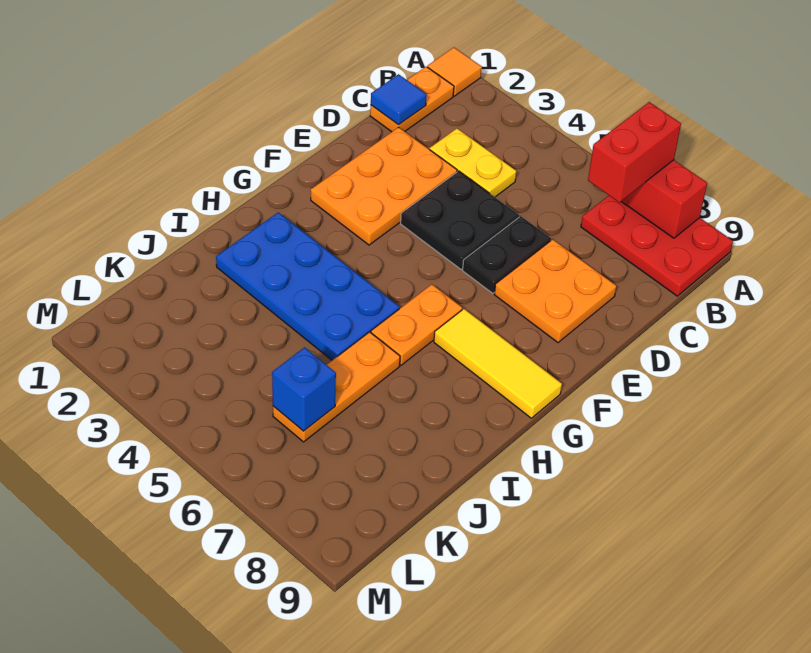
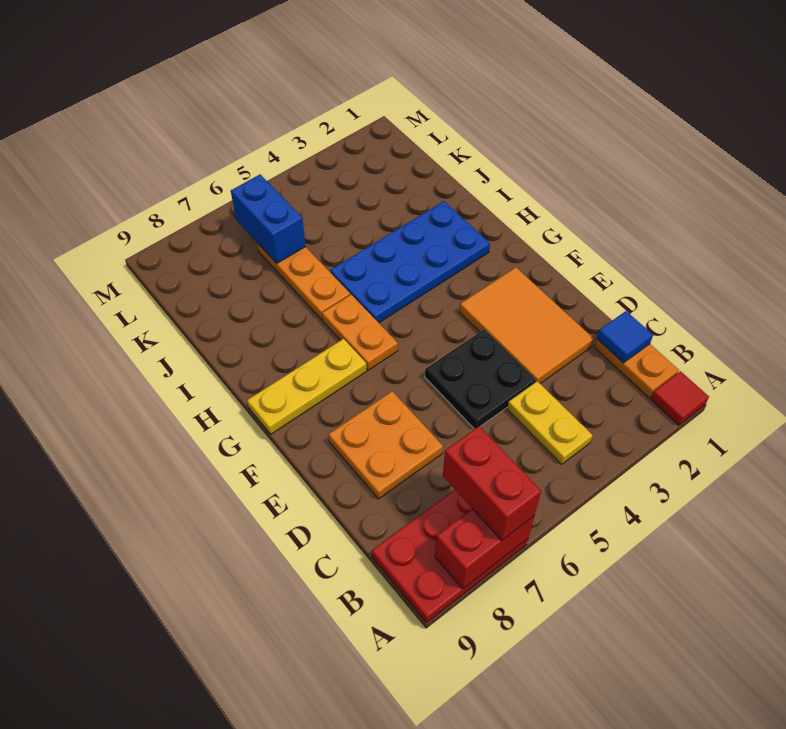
orange tile A1 level 1 -> red tile A1 level 1
yellow plate C3:C4 level 1 -> yellow plate B4:C4 level 1
orange plate D2:F3 level 1 -> orange tile D2:F3 level 1
black plate D6:E6 level 1 -> none
yellow tile G7:G9 level 1 -> yellow plate G7:G9 level 1
blue brick K6 level 2 -> blue brick K6:L6 level 2

